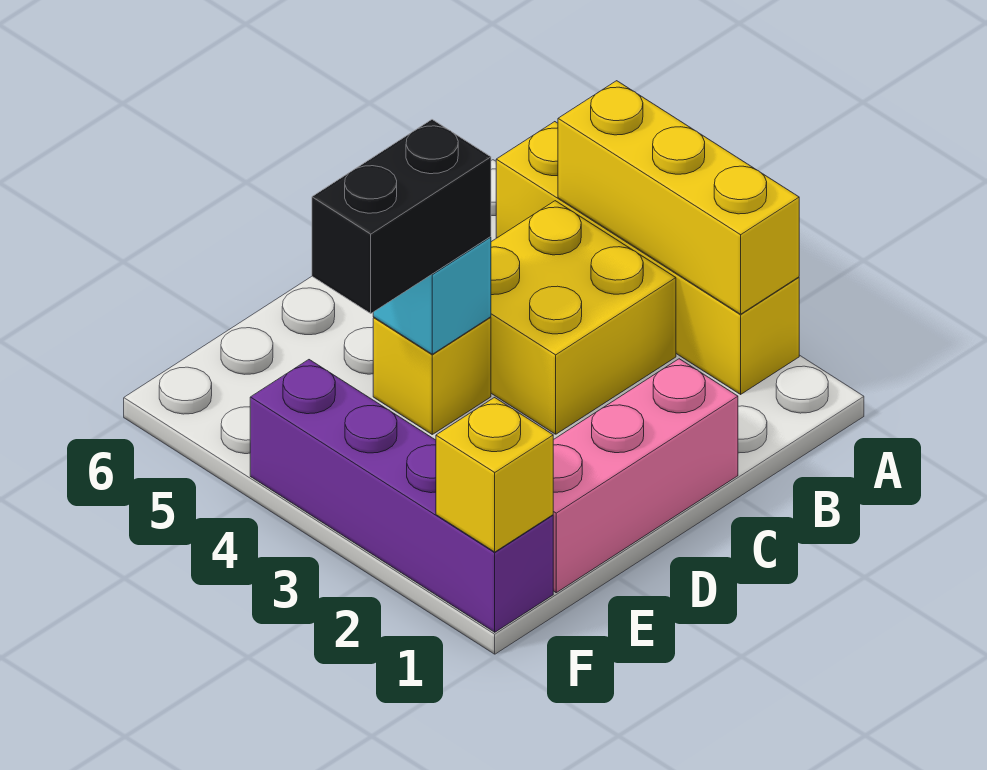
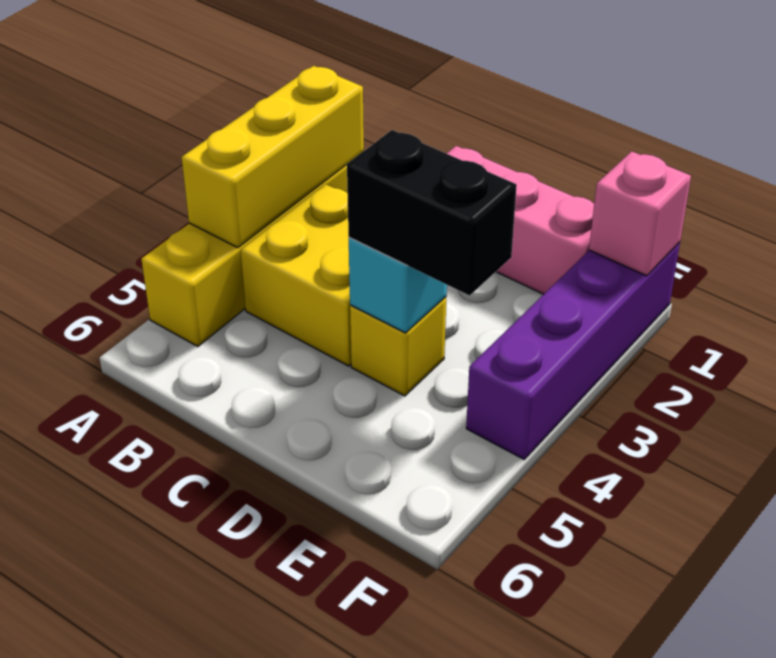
yellow brick F1 level 2 -> pink brick F1 level 2

